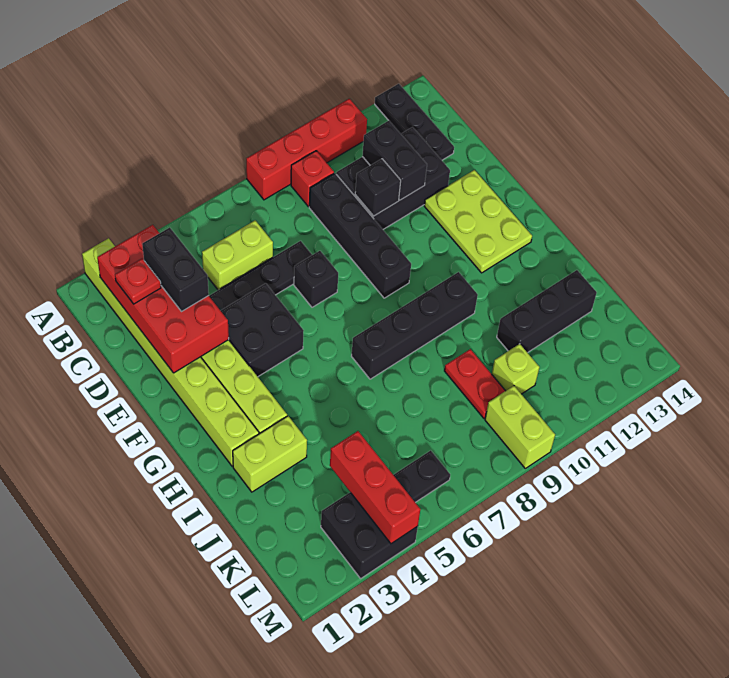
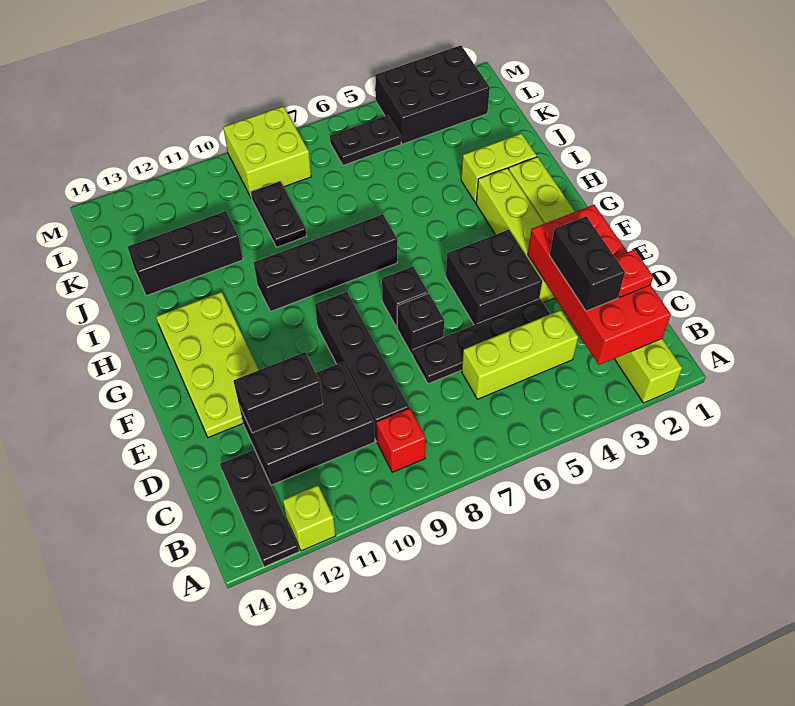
red brick A8:A11 level 1 -> none
lime brick C5:C6 level 1 -> lime brick C4:C6 level 1
black brick C11:D11 level 2 -> black brick D11:D12 level 2
black brick D10 level 2 -> black brick F7 level 1
lime plate E12:G13 level 1 -> lime plate E12:H13 level 1
red plate J9:K9 level 1 -> black plate J9:K9 level 1
red brick K4:M4 level 2 -> none
lime brick K10 level 1 -> lime brick A12 level 1
black brick L3:M4 level 1 -> black brick L2:M4 level 1
lime brick L9:M9 level 1 -> lime brick L8:M9 level 1

